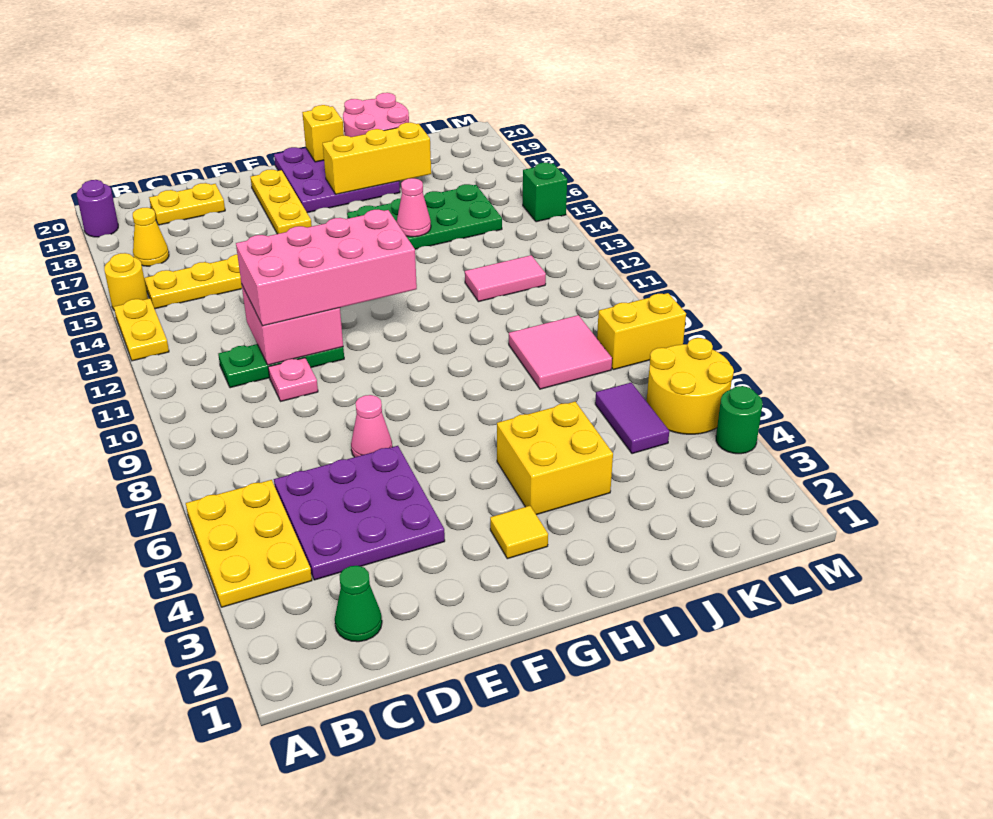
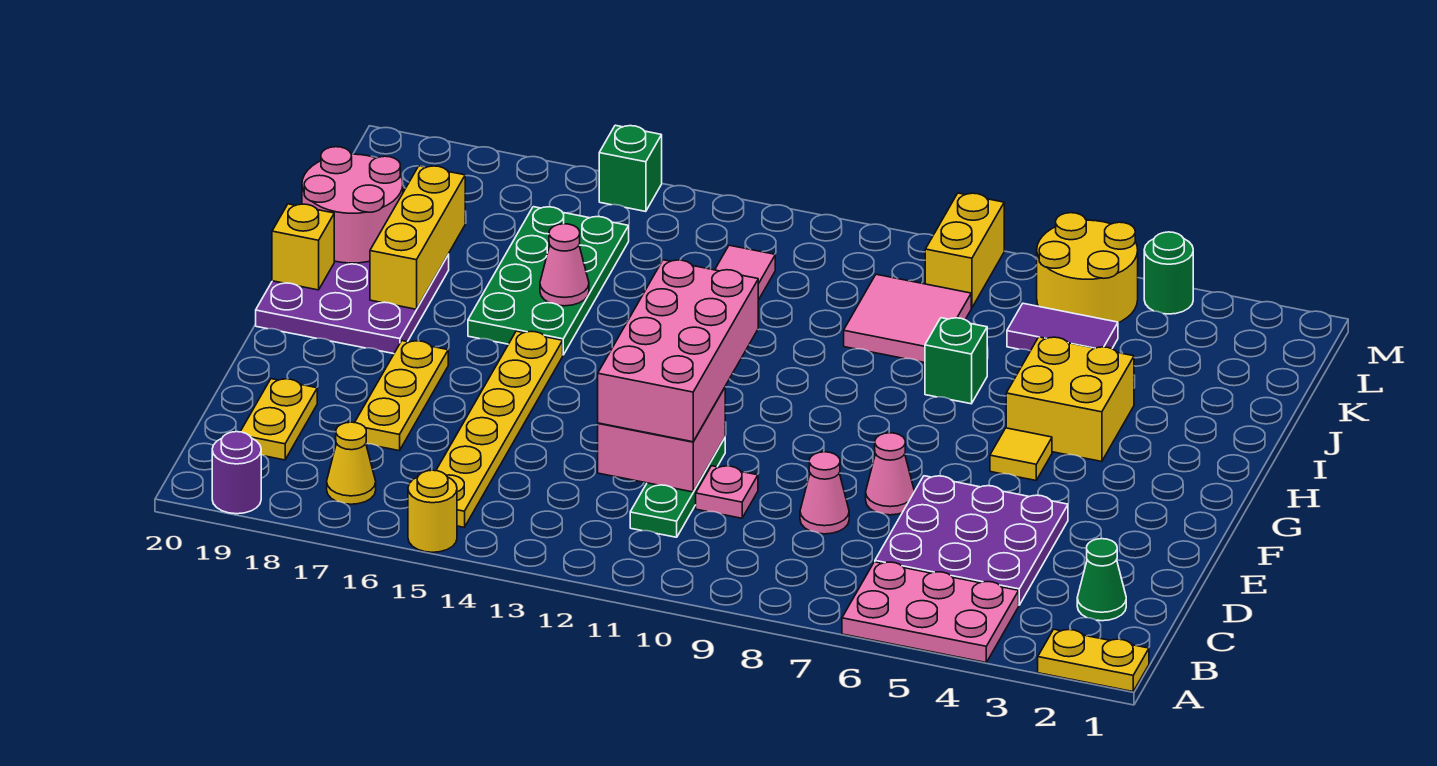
yellow plate A4:B6 level 1 -> pink plate A4:B6 level 1
yellow plate A13:A14 level 1 -> yellow plate A1:A2 level 1
none -> pink cone D8 level 1
yellow plate F17:F19 level 1 -> yellow plate D17:F17 level 1
yellow tile G3 level 1 -> yellow tile G5 level 1
none -> green brick I7 level 1

